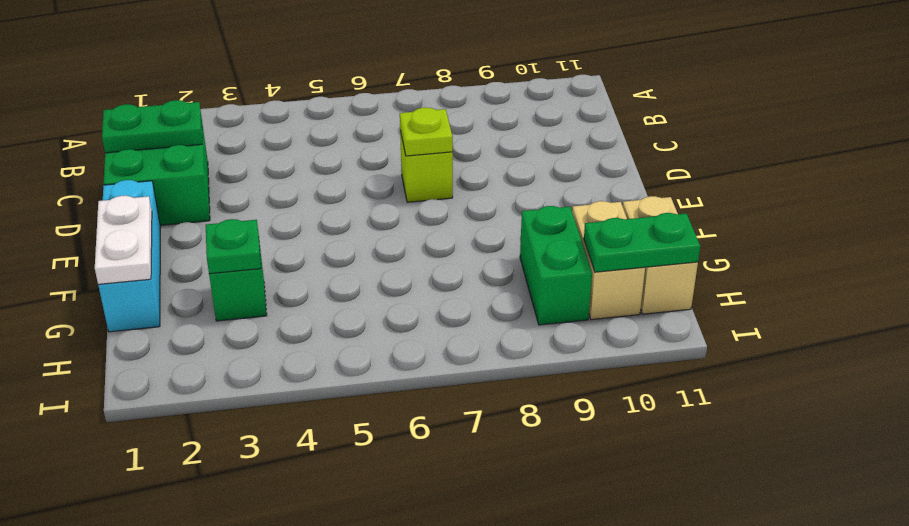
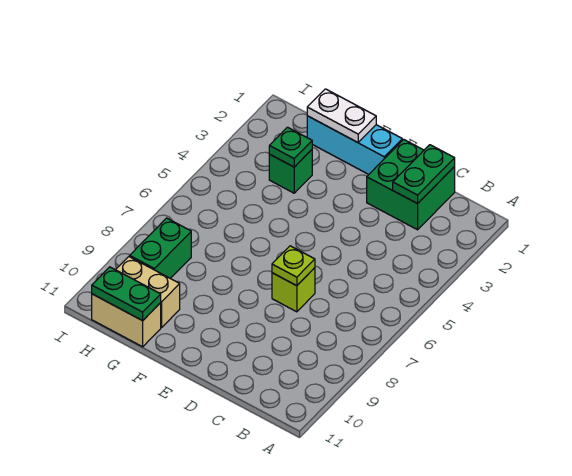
green brick G9:H9 level 1 -> green brick H8:H9 level 1
green plate H10:H11 level 2 -> green plate G11:H11 level 2

